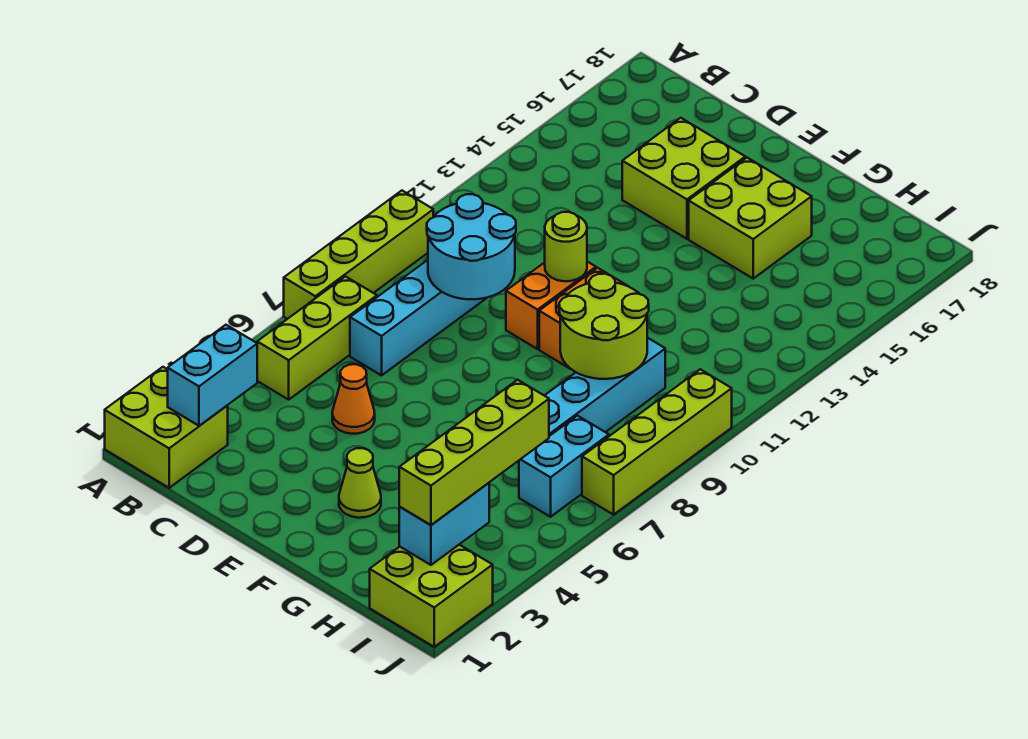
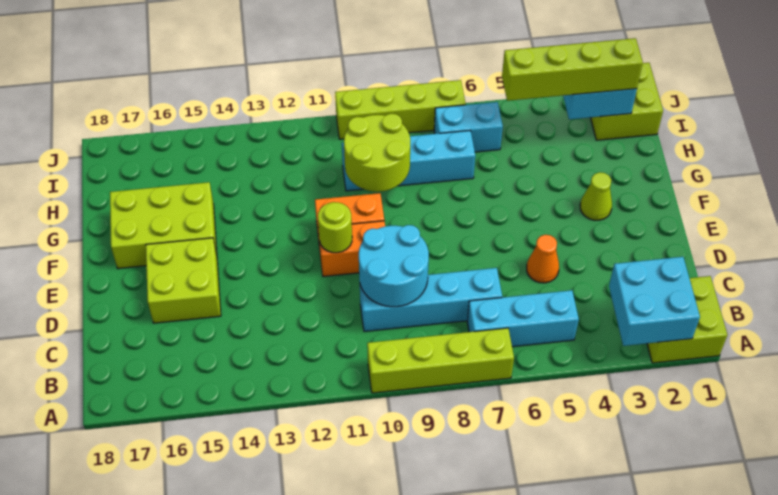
cyan brick B2:B3 level 2 -> cyan brick A2:B3 level 2
lime brick B5:B7 level 1 -> cyan brick B5:B7 level 1
lime brick F15:G16 level 1 -> lime brick F15:G17 level 1

